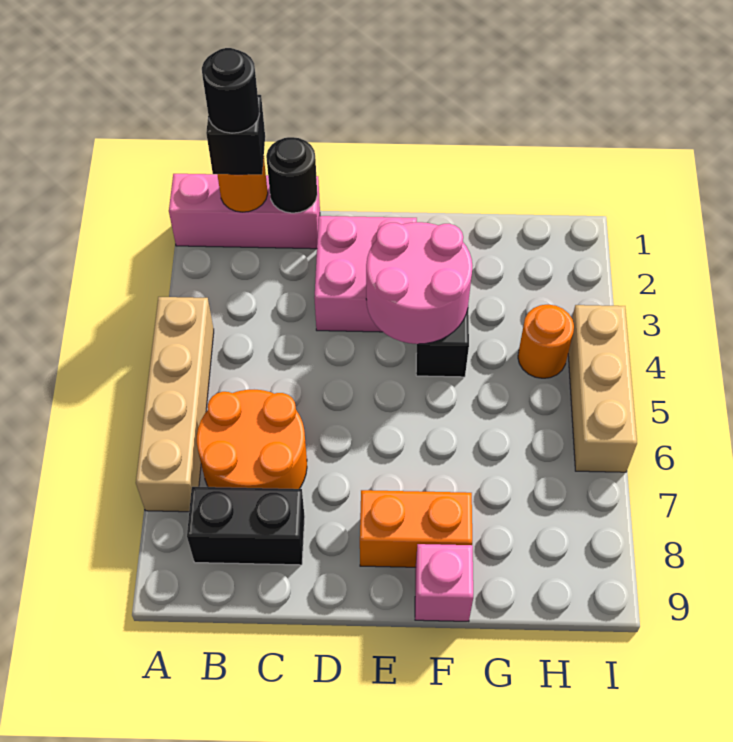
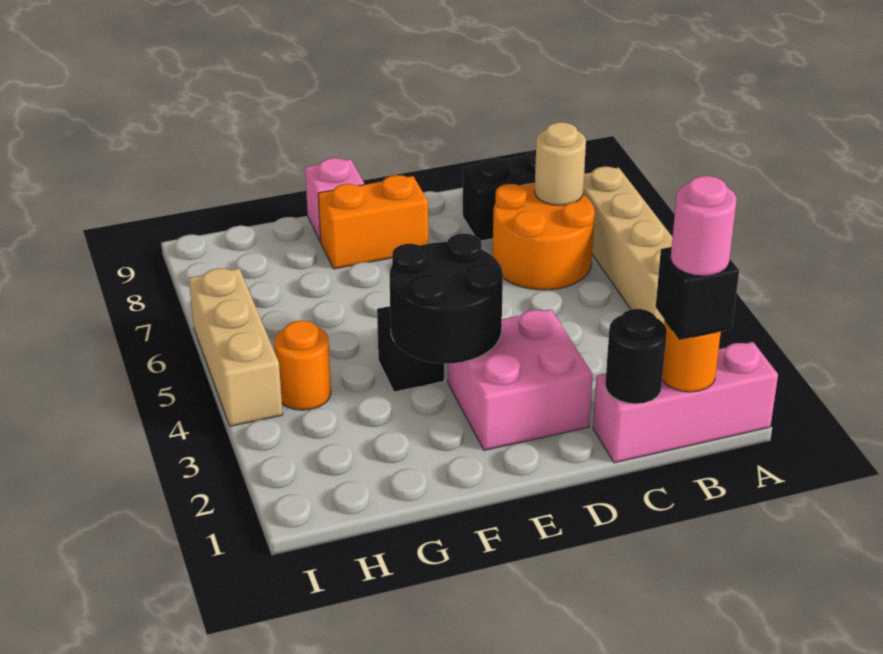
black round brick B1 level 4 -> pink round brick B1 level 4
none -> tan round brick B7 level 2
pink round brick E3:F4 level 2 -> black round brick E3:F4 level 2

